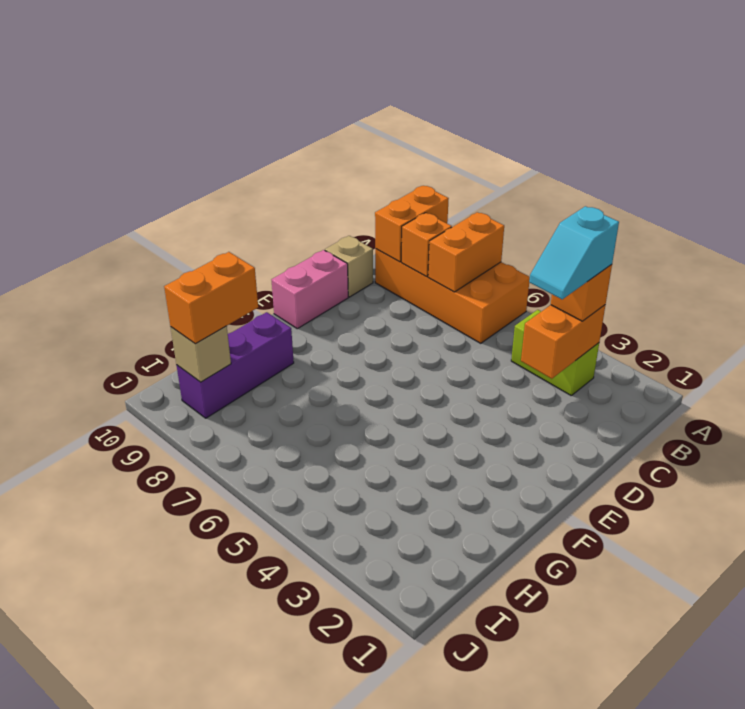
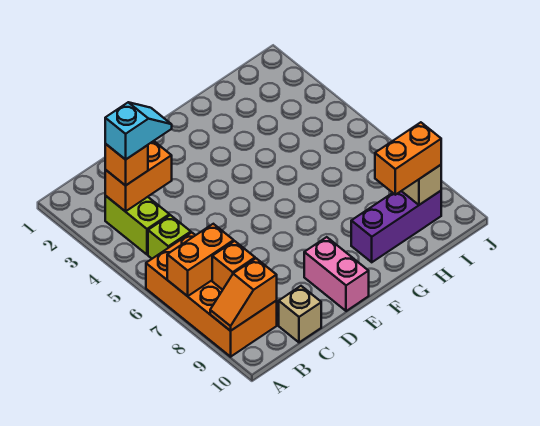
orange brick A9:B9 level 2 -> orange slope A9:B9 level 2 top B
none -> lime brick B5 level 1
pink brick D10:E10 level 1 -> pink brick E9:E10 level 1

